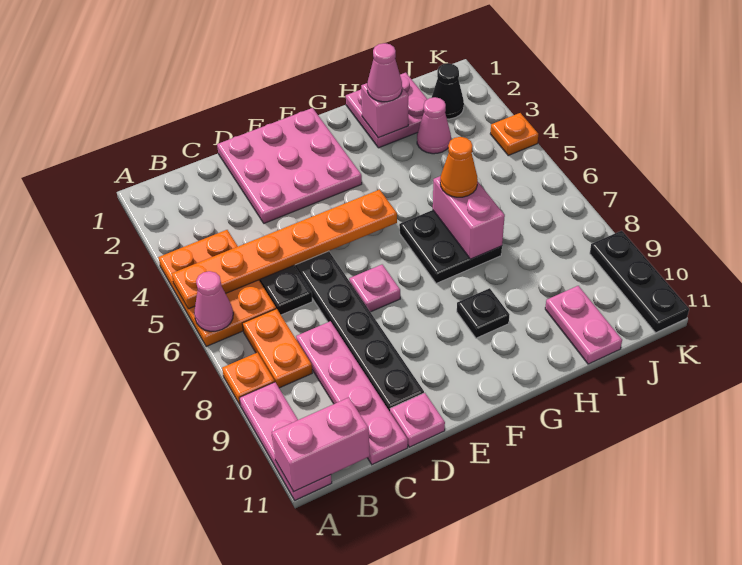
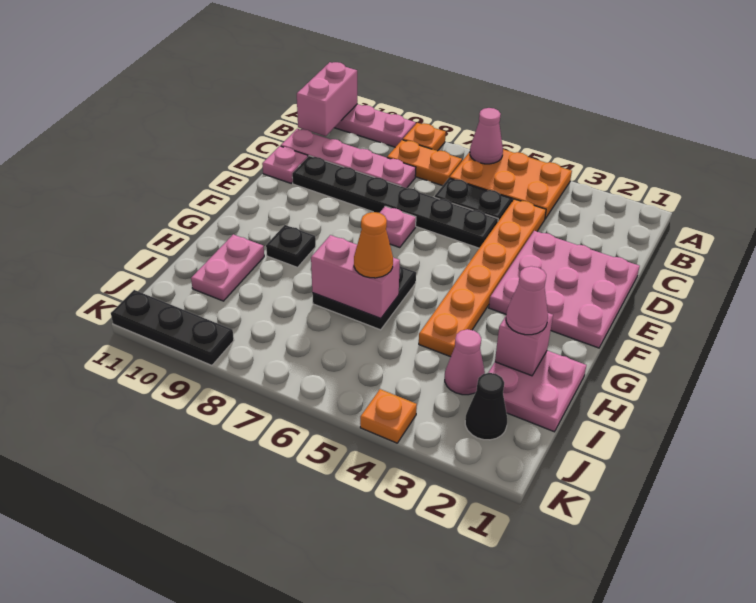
orange plate A5:F5 level 2 -> orange plate C4:H4 level 1
pink plate I10:I11 level 1 -> pink plate H10:I10 level 1

